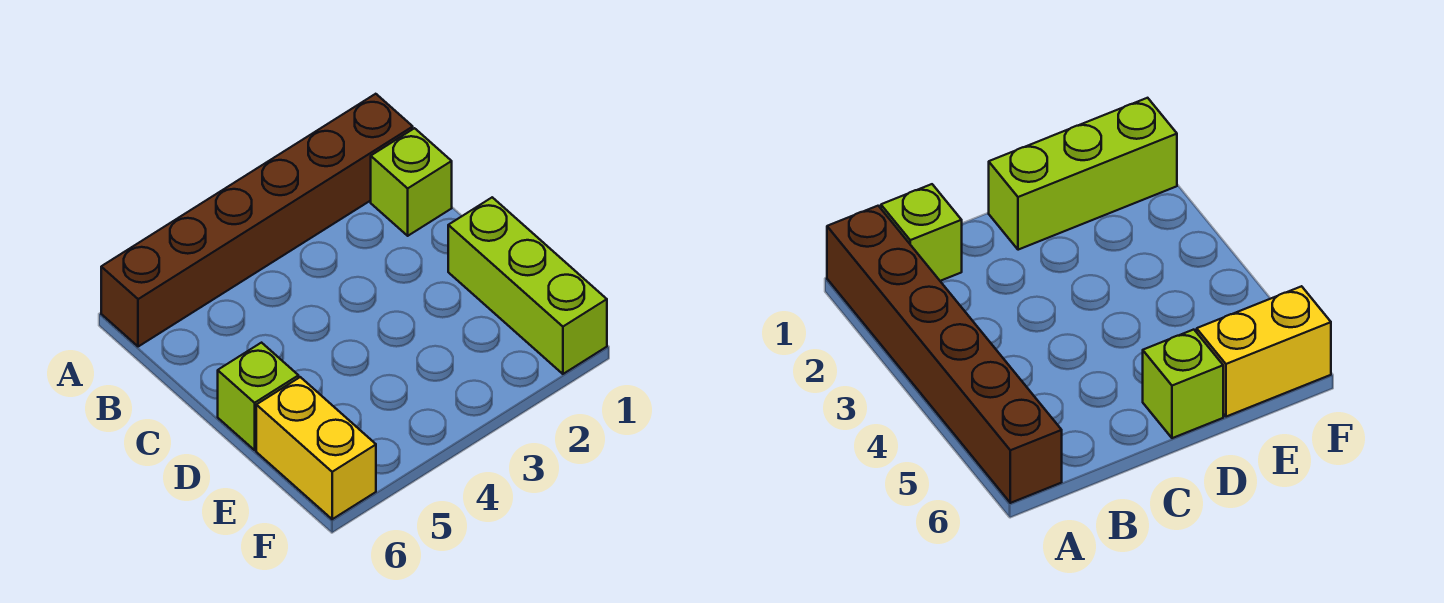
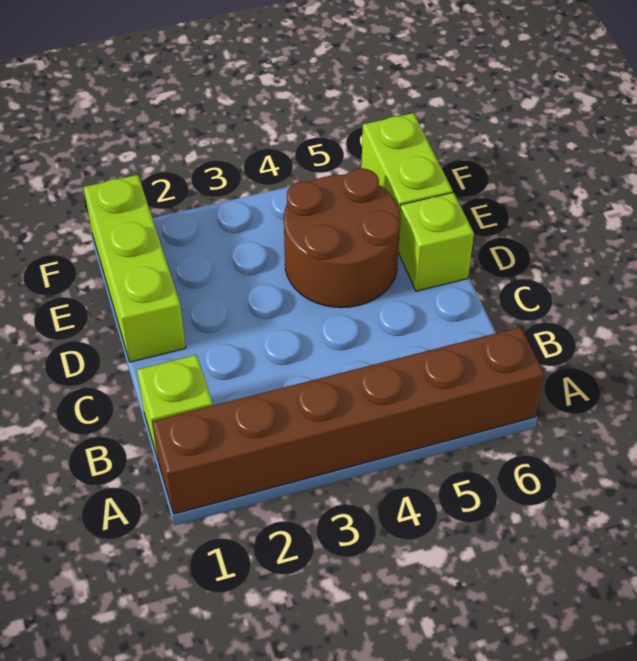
none -> brown round brick D4:E5 level 1
yellow brick E6:F6 level 1 -> lime brick E6:F6 level 1

